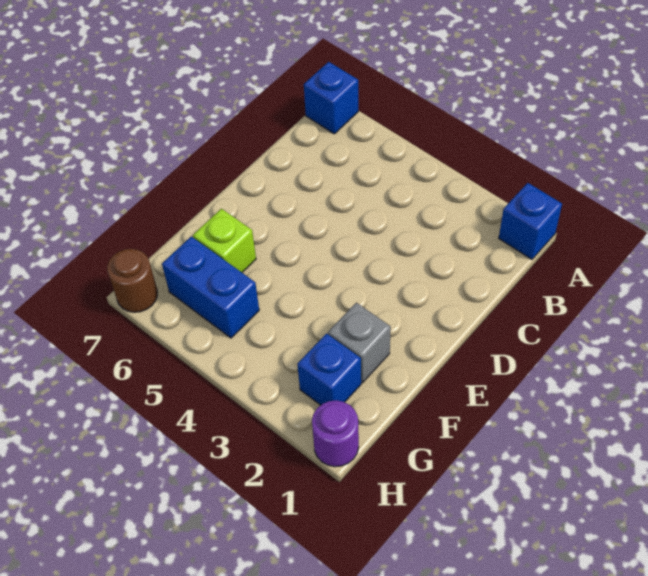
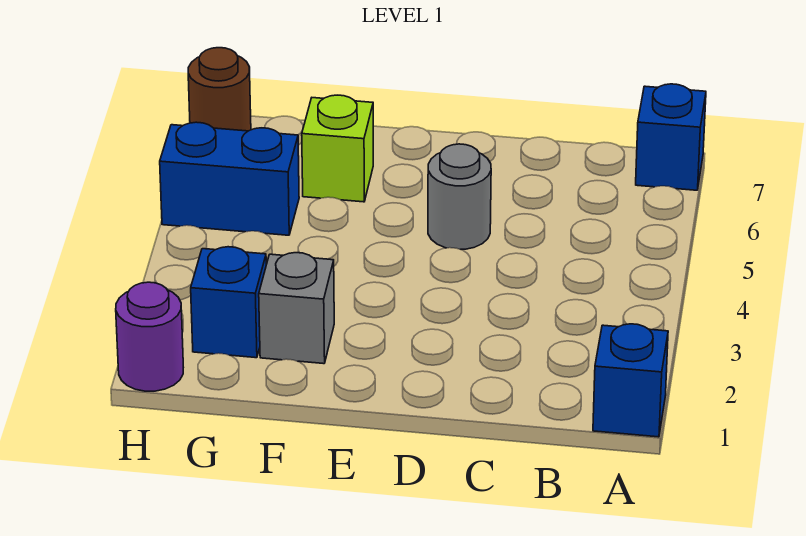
none -> grey round brick D5 level 1
blue brick G5:G6 level 1 -> blue brick G5:H5 level 1

